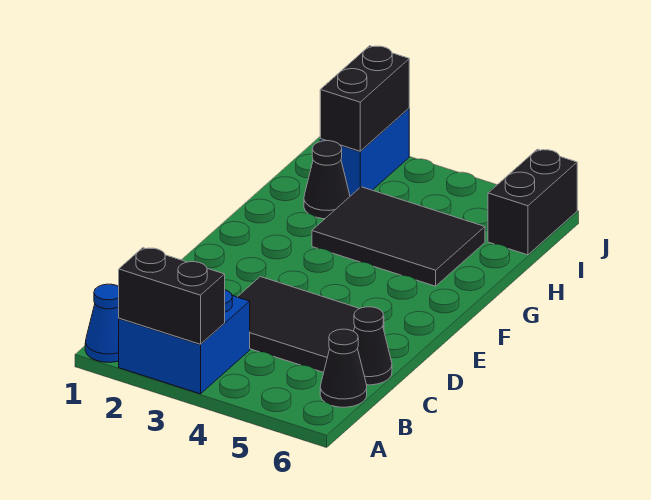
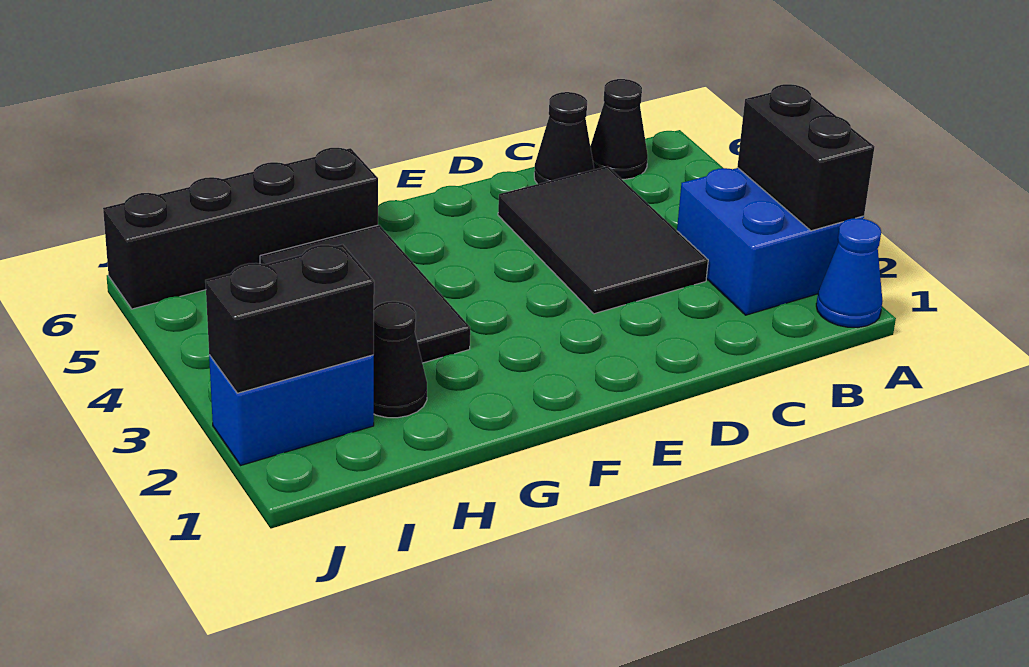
black brick I6:J6 level 1 -> black brick G6:J6 level 1

